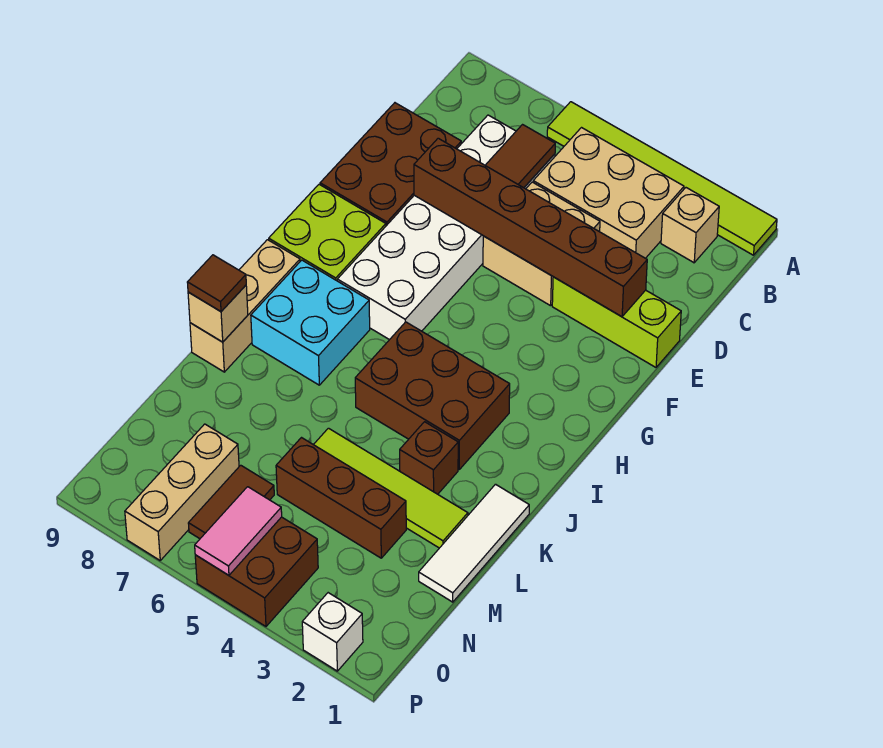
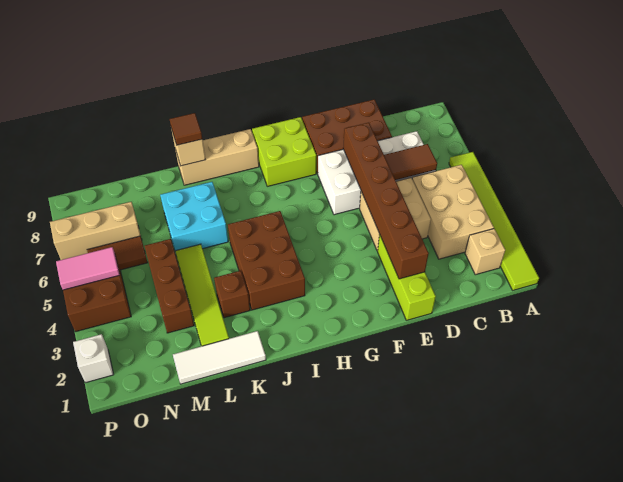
white brick C6:H7 level 1 -> white brick C6:F7 level 1
cyan brick I7:J8 level 1 -> cyan brick K6:L7 level 1

